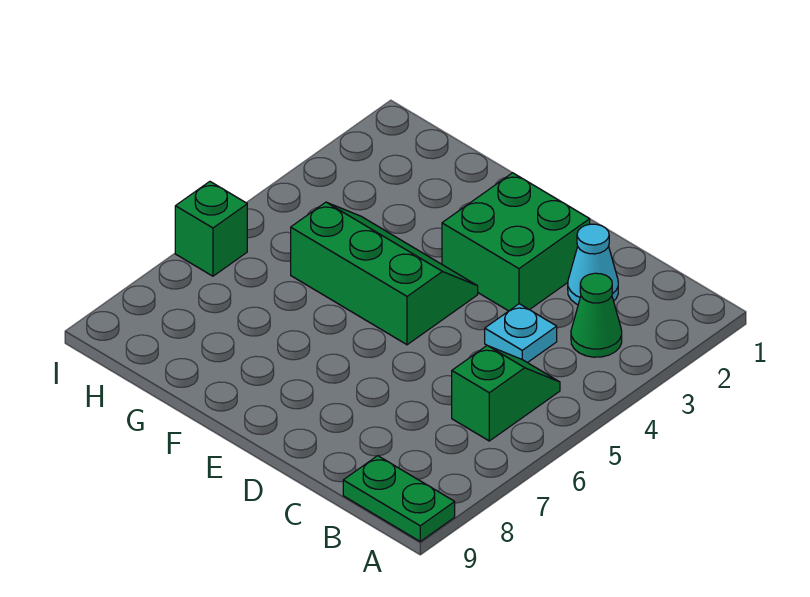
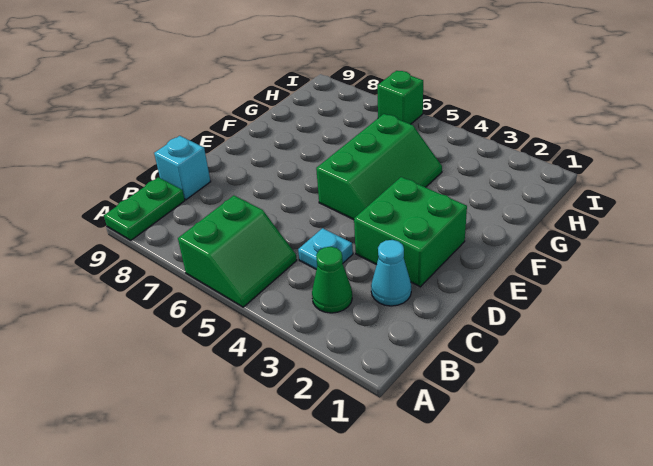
green slope B5:B6 level 1 top 6 -> green slope A5:B6 level 1 top 6
none -> cyan brick C9 level 1

